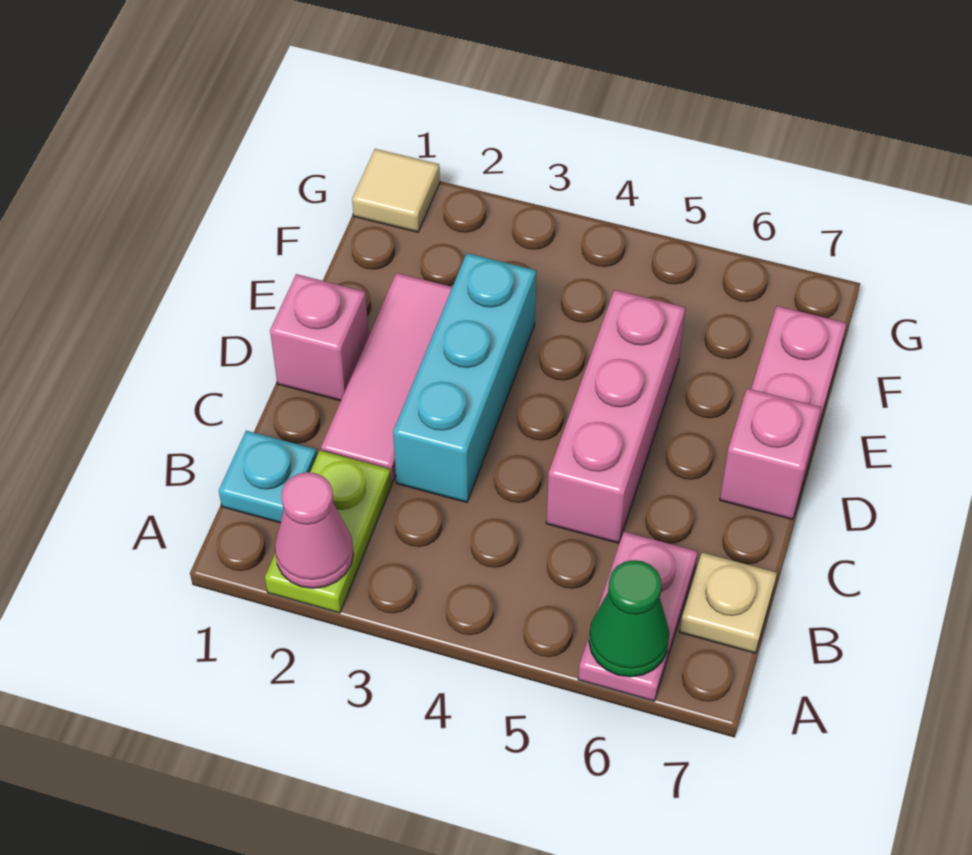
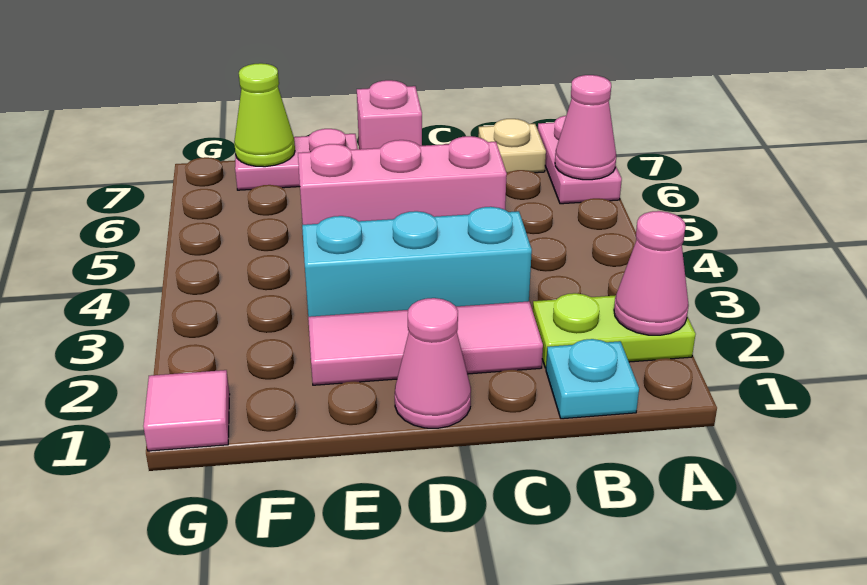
pink plate A6:B6 level 1 -> pink plate A6:A7 level 1
green cone A6 level 2 -> pink cone A6 level 2
pink brick D1 level 1 -> pink cone D1 level 1
none -> lime cone F7 level 2
tan tile G1 level 1 -> pink tile G1 level 1

